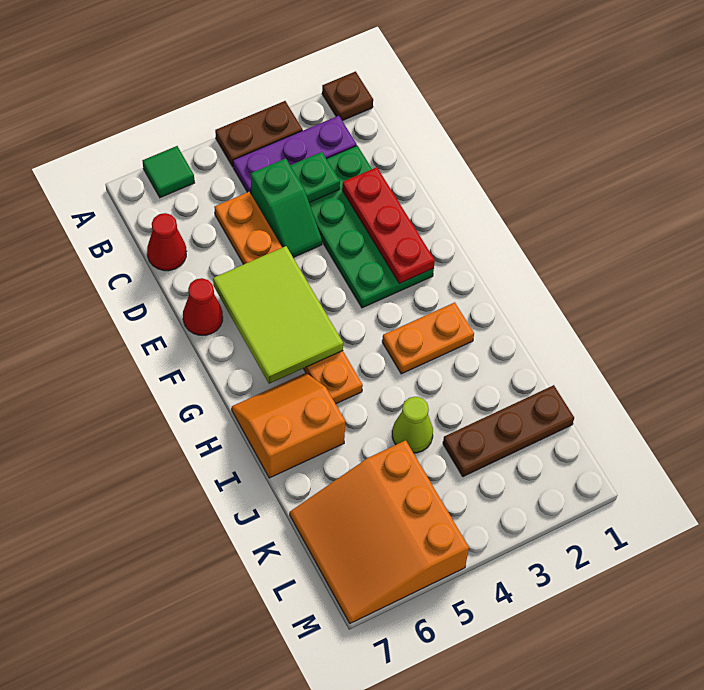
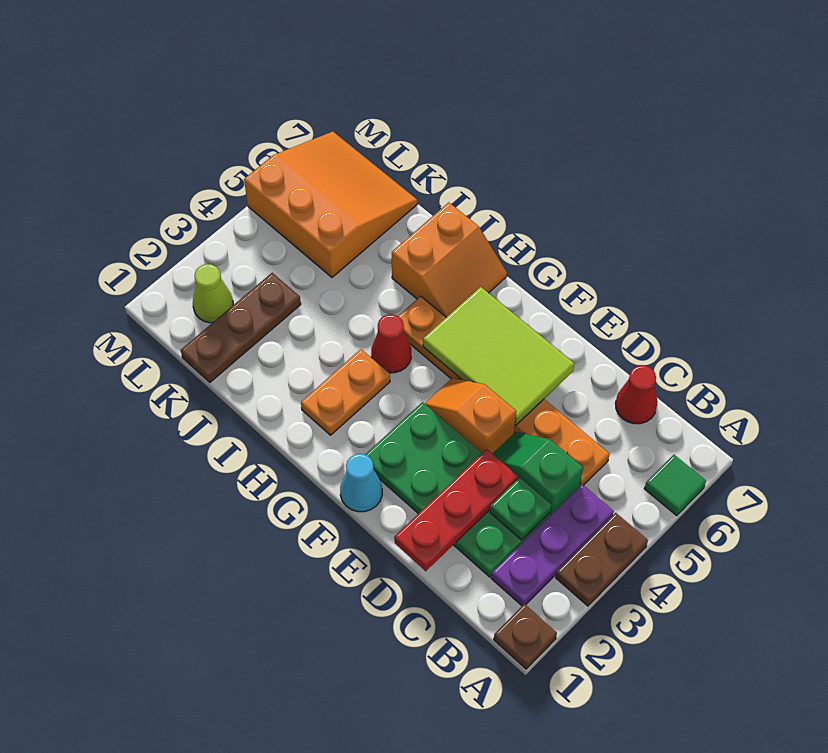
red plate D2:F2 level 2 -> red plate D1:D3 level 2
none -> orange slope E4:F4 level 1 top E
red cone E7 level 1 -> red cone H4 level 1
none -> cyan cone F1 level 1
lime cone J4 level 1 -> lime cone L2 level 1

